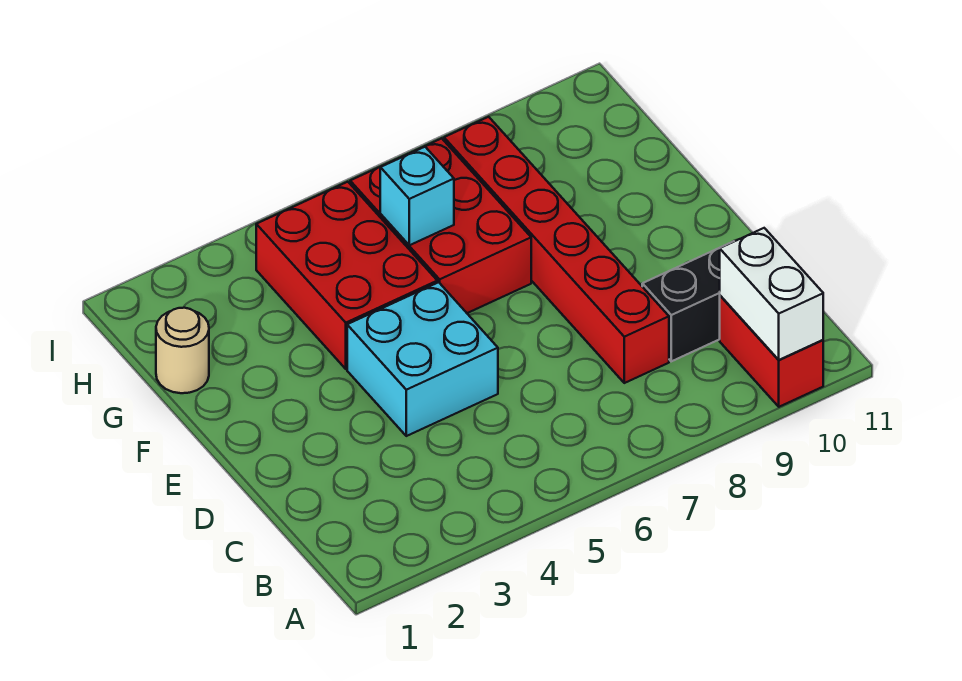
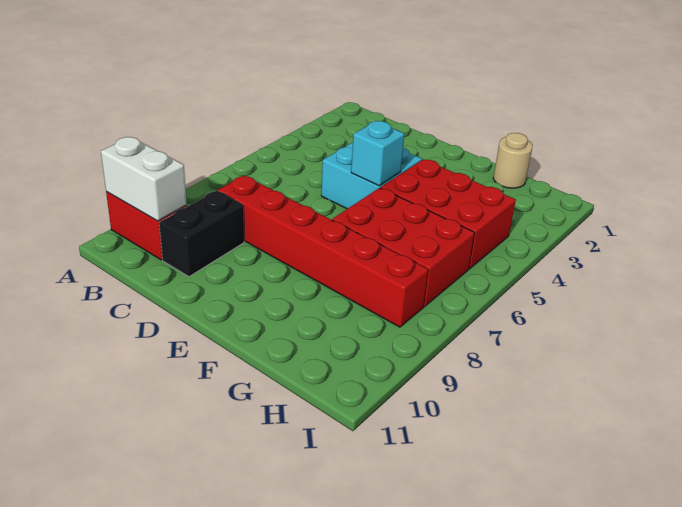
cyan brick G6 level 2 -> cyan brick E5 level 2

